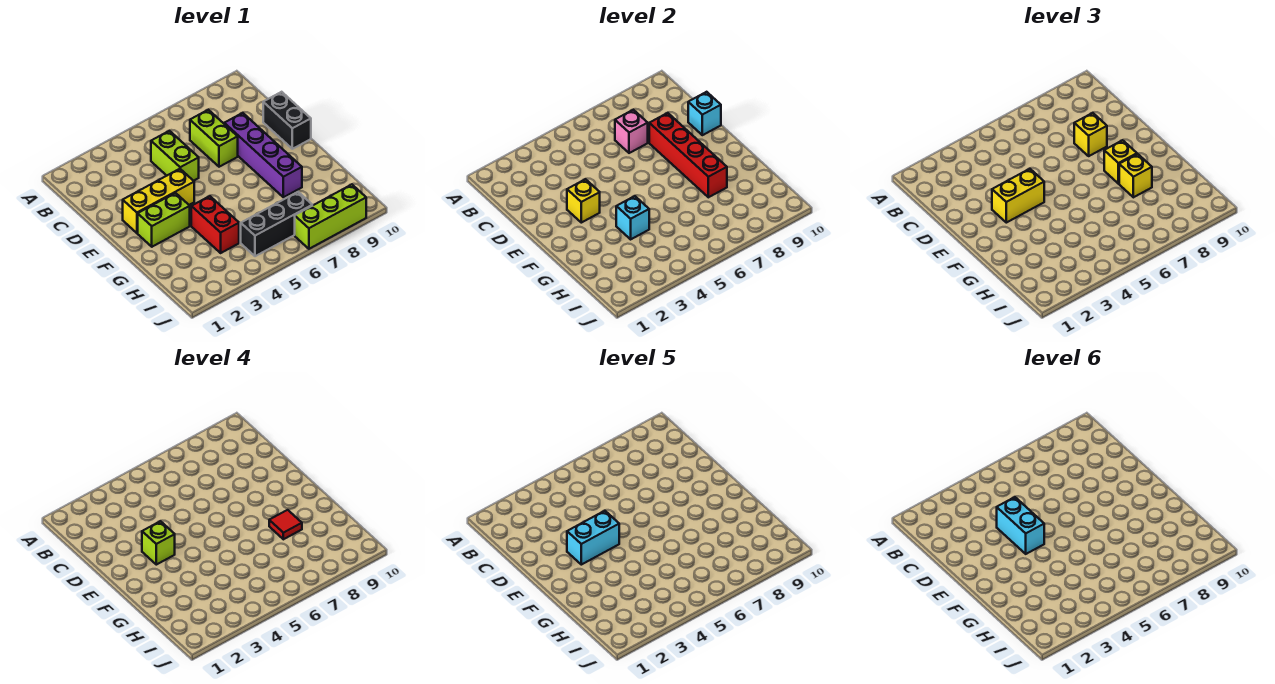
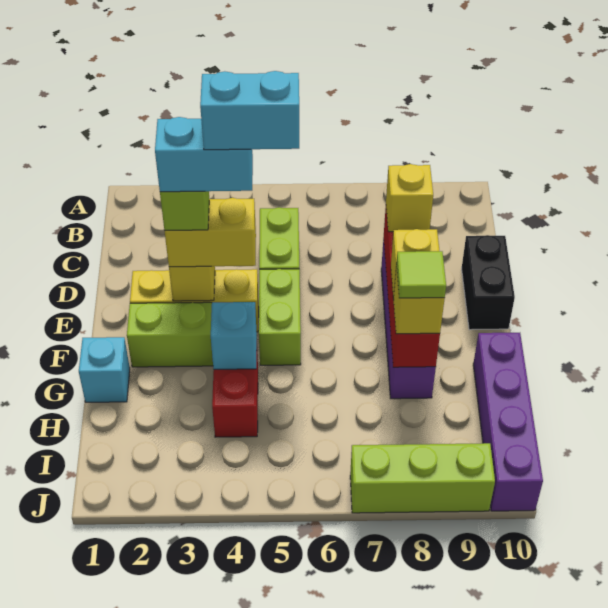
lime brick C7:D7 level 1 -> lime brick E5:F5 level 1
pink brick C7 level 2 -> none
cyan brick D4:E4 level 6 -> cyan brick E4:E5 level 6
cyan brick D10 level 2 -> cyan brick G1 level 1
red tile G8 level 4 -> lime tile G8 level 4
none -> purple brick G10:J10 level 1
black brick I5:I7 level 1 -> none

